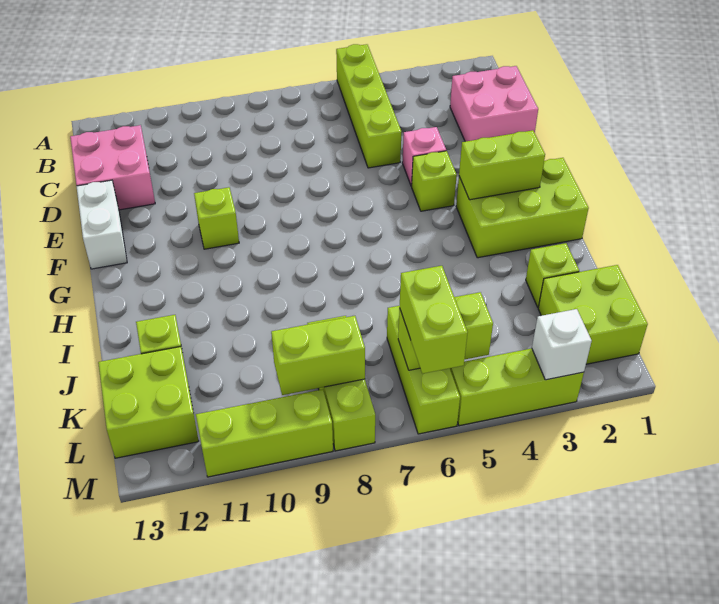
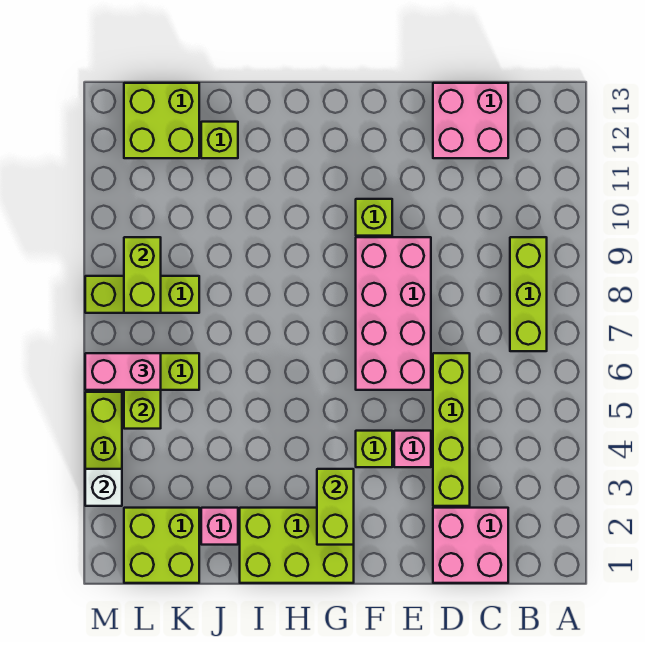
lime brick A5:D5 level 1 -> lime brick D3:D6 level 1
none -> pink brick E6:F9 level 1
white brick E13:F13 level 1 -> none
lime brick G1:H3 level 1 -> lime brick G1:I2 level 1
lime brick J2 level 1 -> pink brick J2 level 1
lime brick L6:M6 level 3 -> pink brick L6:M6 level 3
lime brick M9:M11 level 1 -> lime brick B7:B9 level 1

